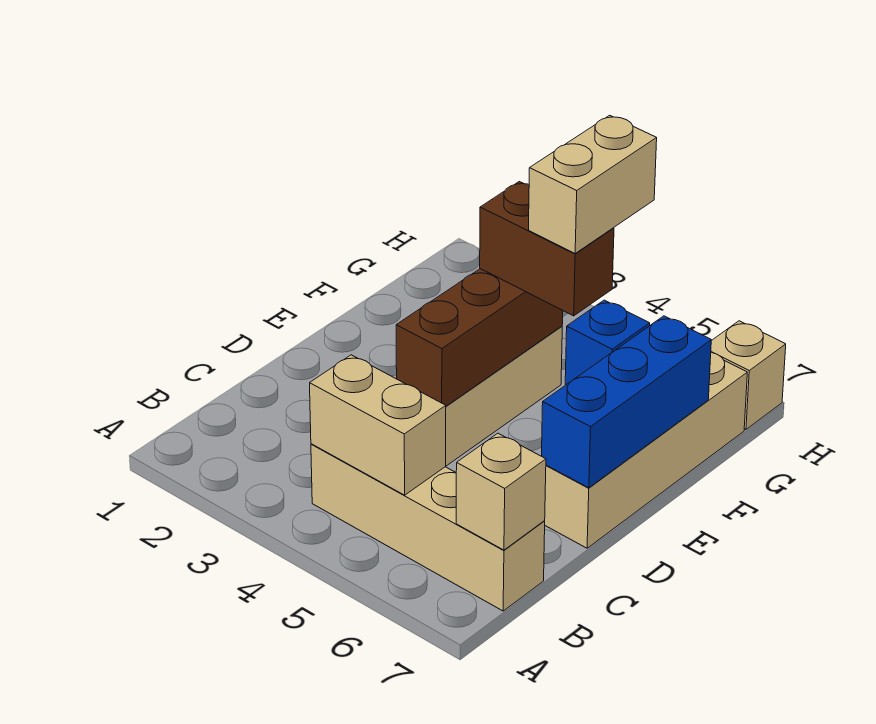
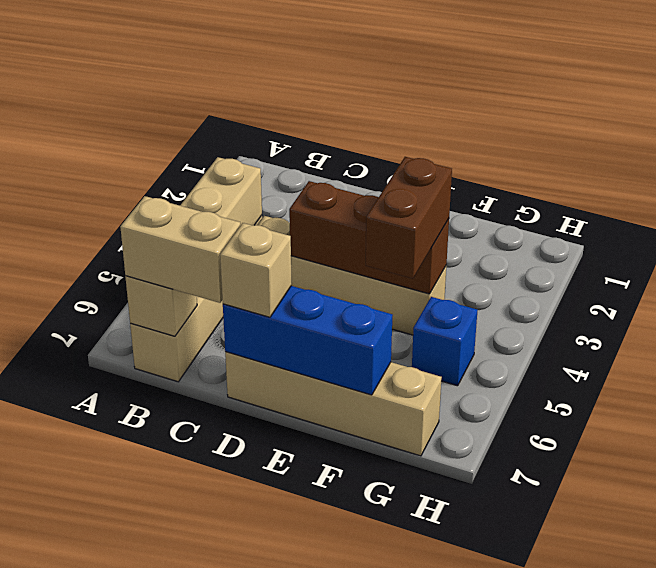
tan brick F5:G5 level 4 -> tan brick B7:C7 level 3
tan brick H7 level 1 -> tan brick D7 level 3

